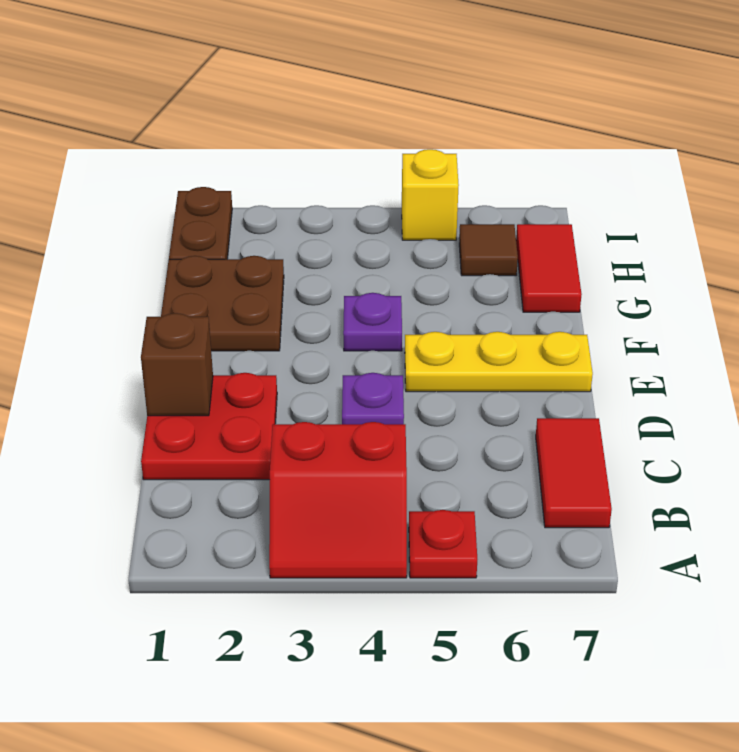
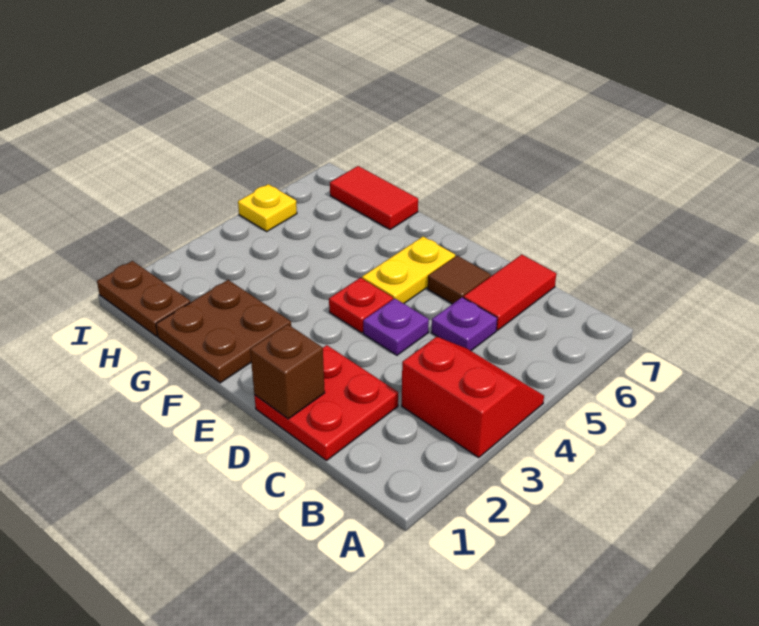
red slope A3:B4 level 1 top B -> red slope A3:B4 level 1 top 3
red plate A5 level 1 -> red plate E4 level 1
red tile B7:C7 level 1 -> red tile C6:C7 level 1
yellow plate E5:E7 level 1 -> yellow plate E5:E6 level 1
purple plate F4 level 1 -> purple plate C5 level 1
brown tile H6 level 1 -> brown tile D6 level 1
yellow brick I5 level 1 -> yellow plate I5 level 1

